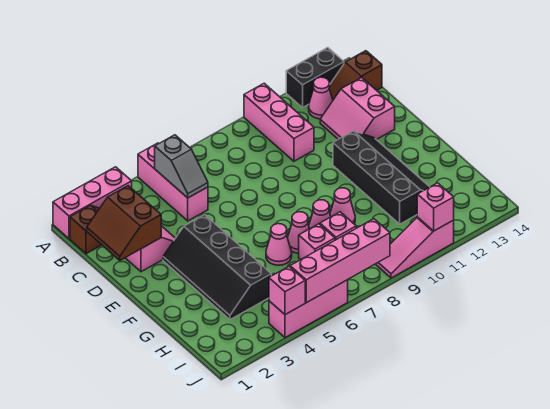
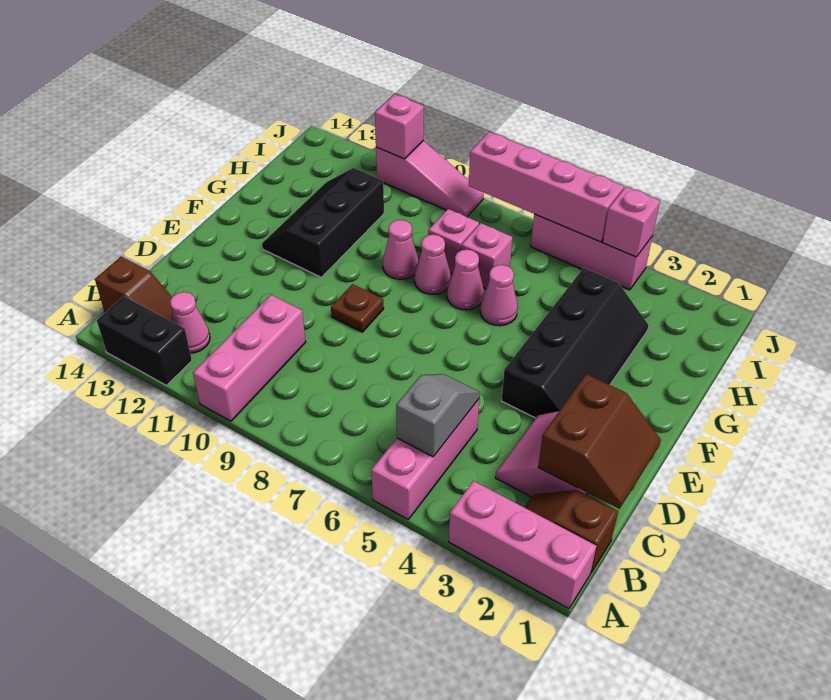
pink slope C12:D13 level 1 top 13 -> none
none -> brown plate E9 level 1
black slope E11:H12 level 1 top 11 -> black slope F11:H12 level 1 top 11

